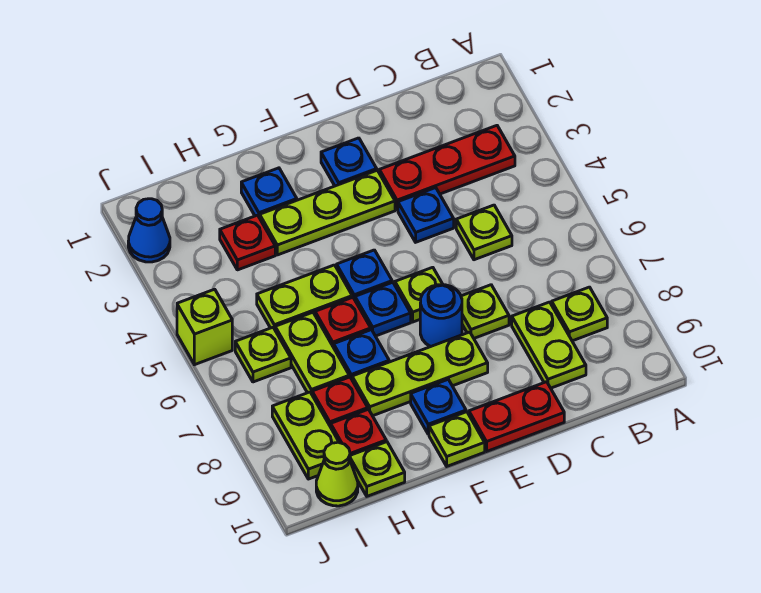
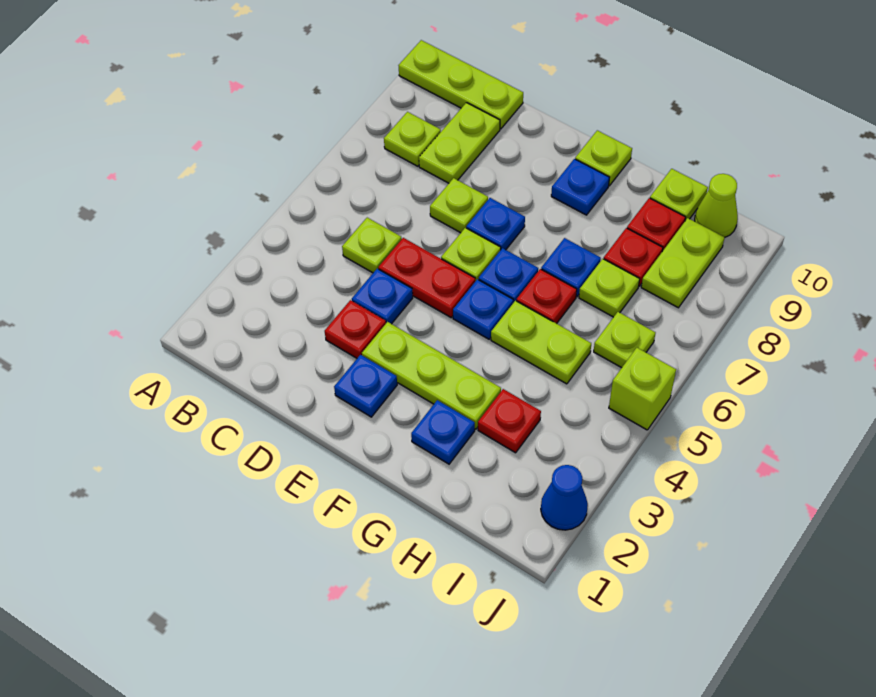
red plate B3:D3 level 1 -> red plate D3 level 1
red plate D10:E10 level 1 -> red plate D5:E5 level 1
blue round brick E7 level 1 -> blue plate E7 level 1
lime plate E8:G8 level 1 -> lime plate A10:C10 level 1
lime plate H6:H7 level 1 -> lime plate H7 level 1

